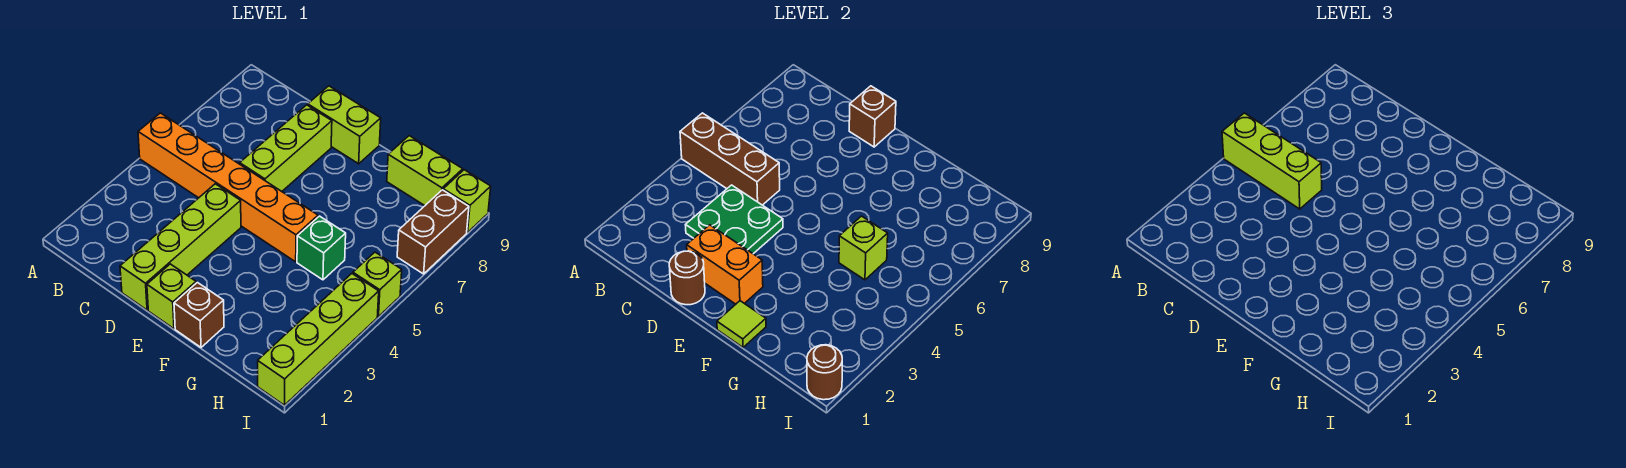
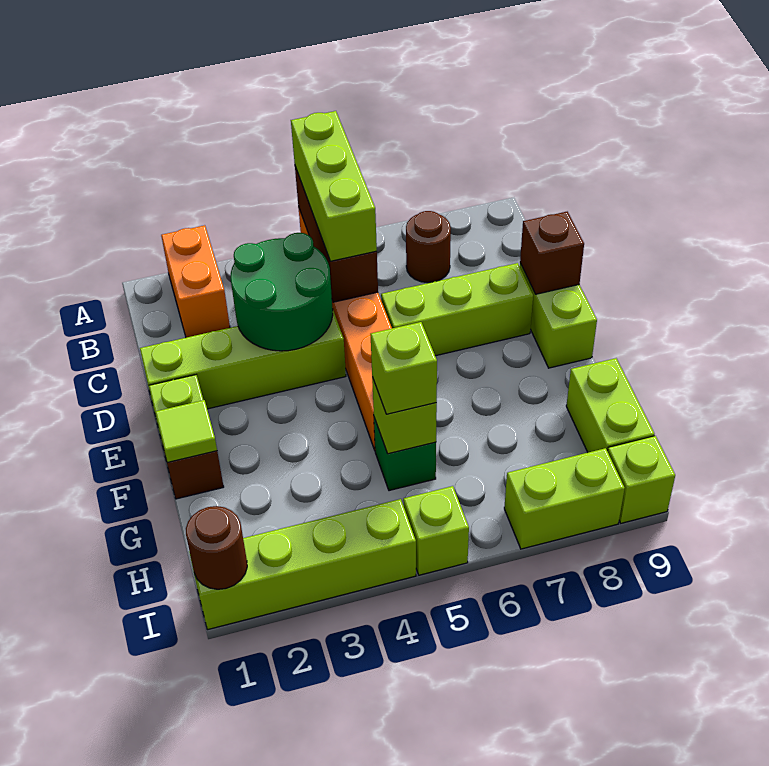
green plate C3:D4 level 2 -> green round brick C3:D4 level 2
brown round brick D1 level 2 -> brown round brick B7 level 1
orange brick D2:E2 level 2 -> orange brick A2:B2 level 1
none -> lime brick G5 level 3
brown brick I7:I8 level 1 -> lime brick I7:I8 level 1

